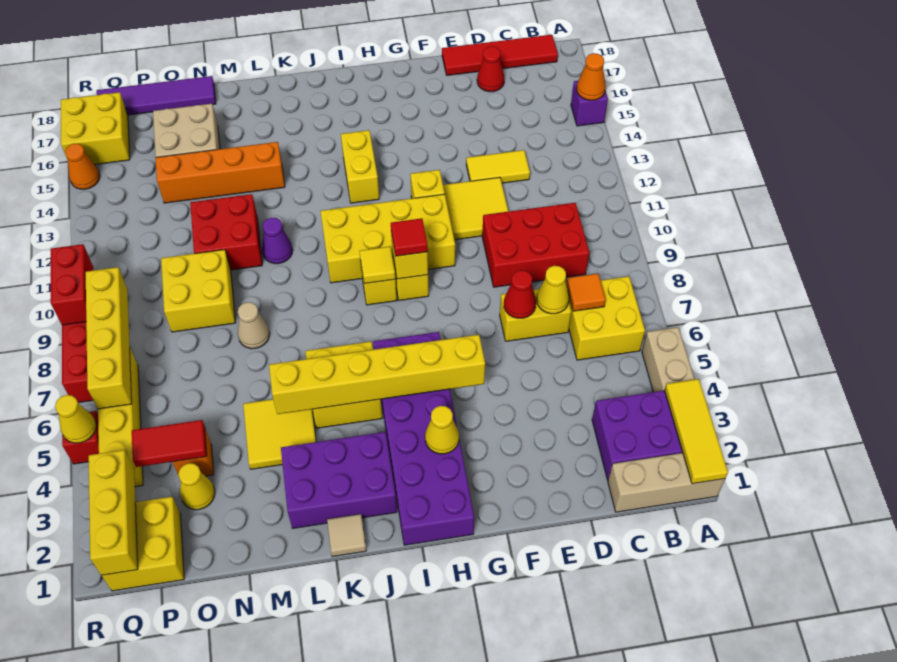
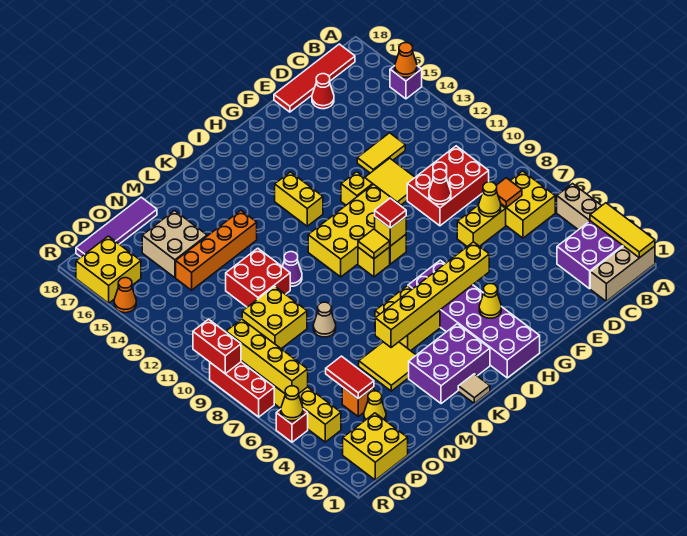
red cone E7 level 2 -> red cone E9 level 2
red tile O4:P4 level 2 -> red tile O4:O5 level 2
yellow brick Q1:Q3 level 2 -> none

